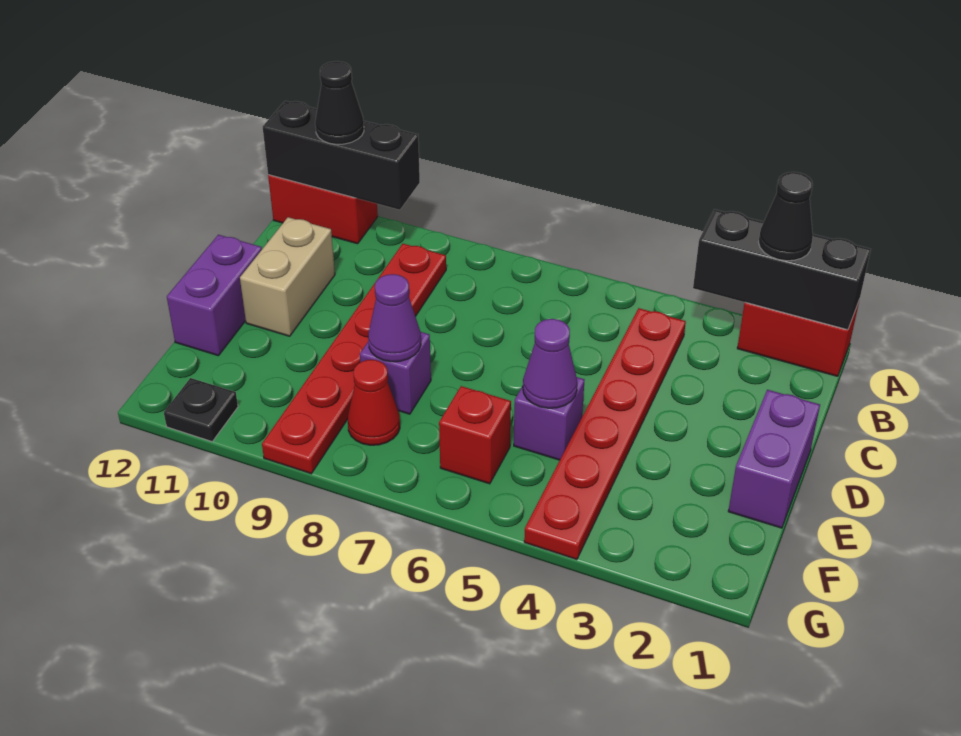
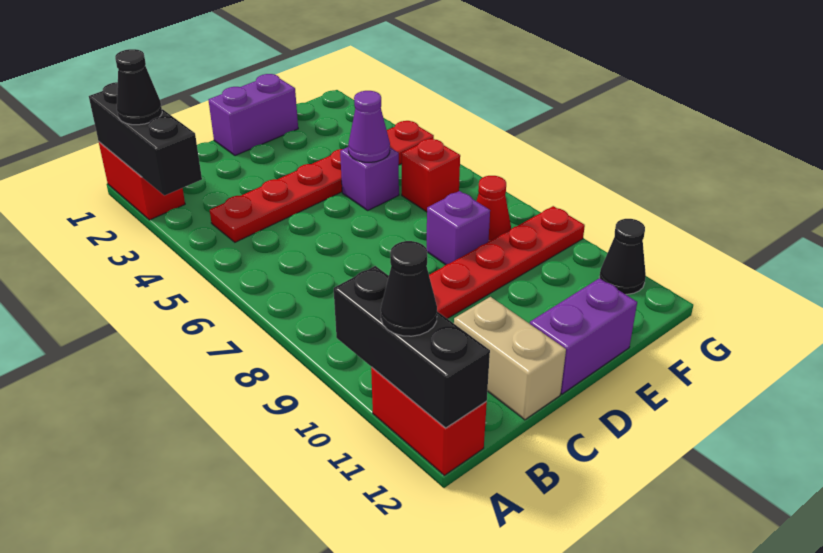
tan brick C11:D11 level 1 -> tan brick C11:C12 level 1
purple cone E8 level 2 -> none
black plate G11 level 1 -> black cone G11 level 1

